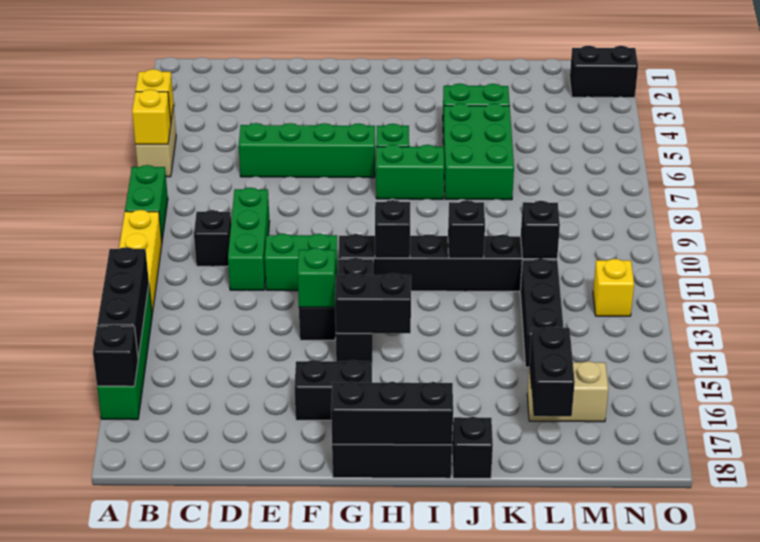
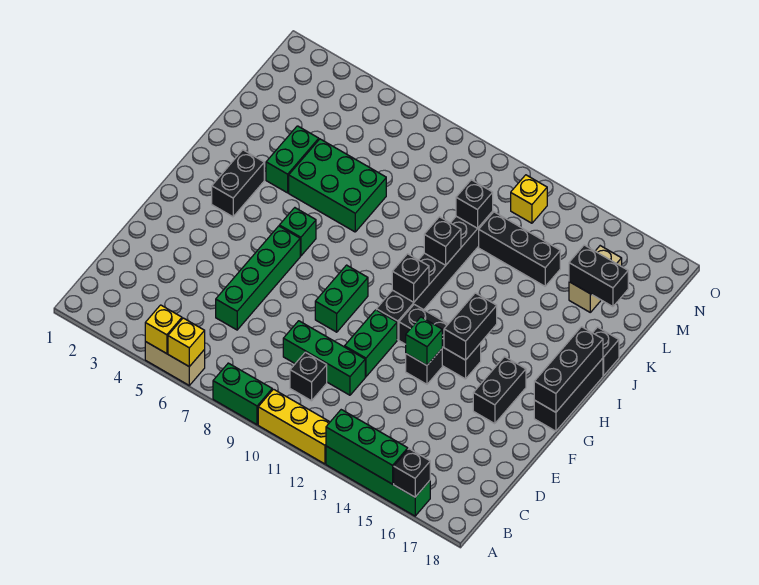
black brick A13:A15 level 2 -> green brick A13:A15 level 2
green brick H7:I7 level 1 -> green brick F9:G9 level 1
black brick N2:O2 level 1 -> black brick H3:I3 level 1

